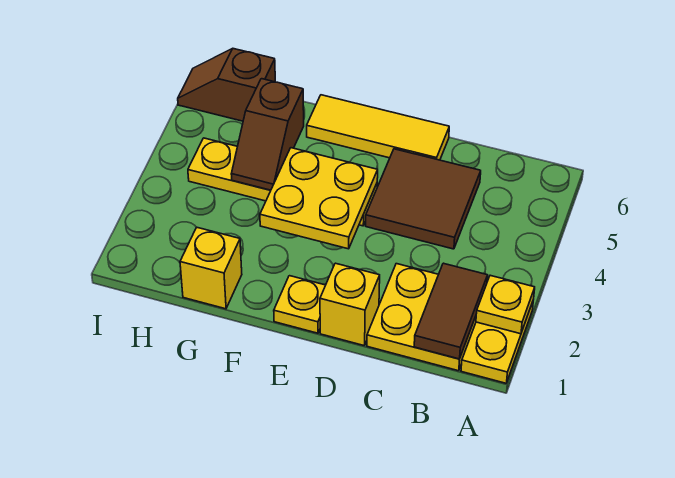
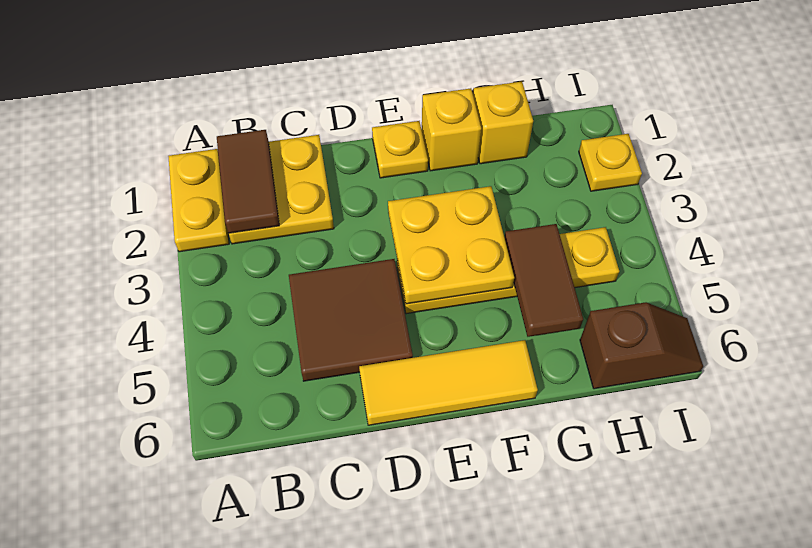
yellow plate A2 level 2 -> yellow plate I2 level 1
yellow brick D1 level 1 -> yellow brick F1 level 1
brown slope G4:G5 level 2 top 5 -> brown tile G4:G5 level 2

